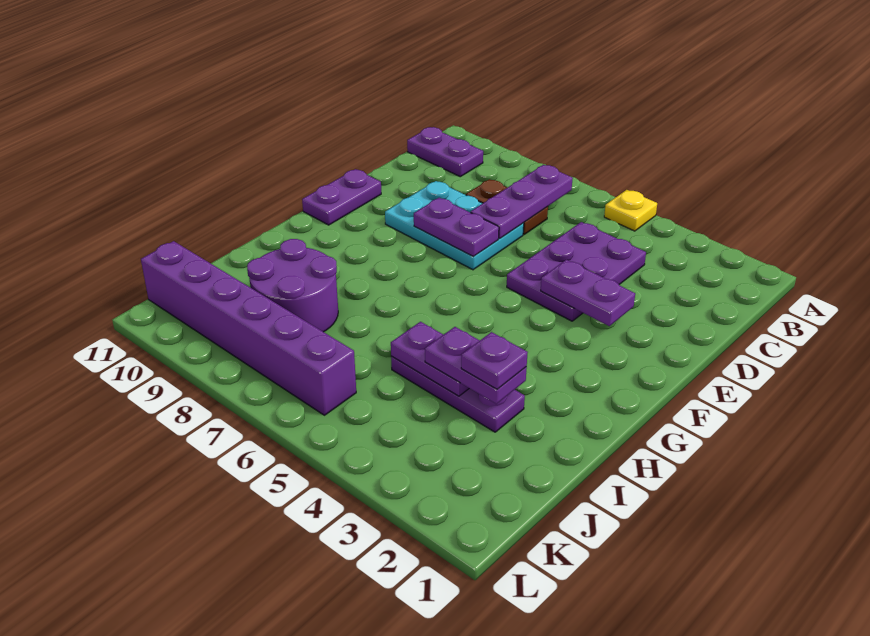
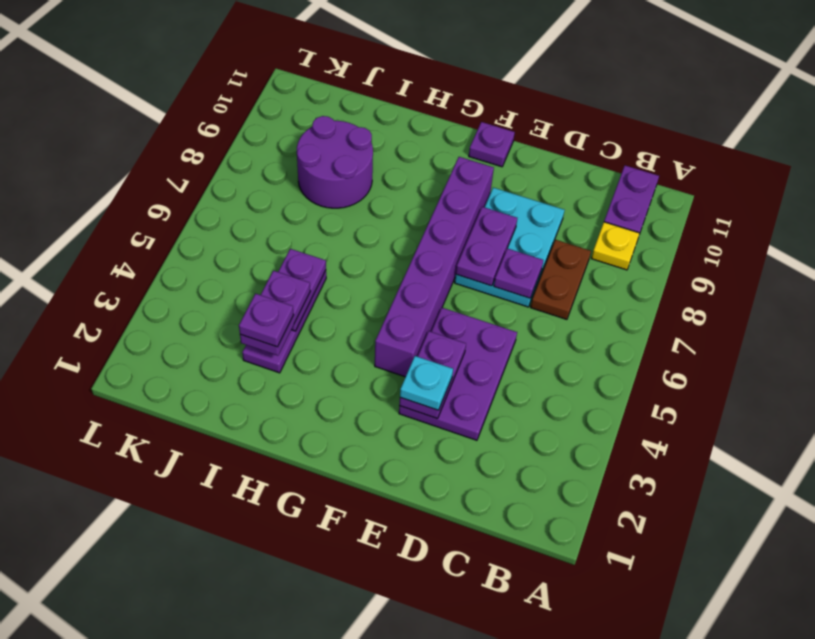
yellow plate A5 level 1 -> yellow plate B9 level 1
purple plate B7:D7 level 2 -> purple plate D7 level 2
purple plate C4:E5 level 1 -> purple plate D3:E5 level 1
none -> cyan plate E3 level 3
purple plate E11:F11 level 1 -> purple plate F11 level 1
purple brick K6:K11 level 1 -> purple brick F4:F9 level 1

